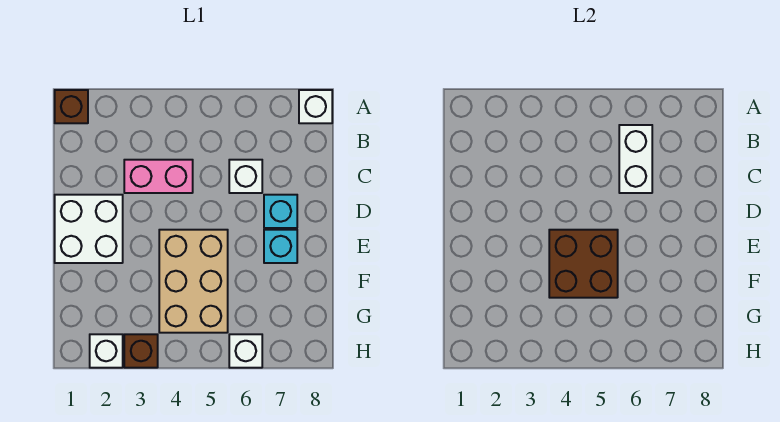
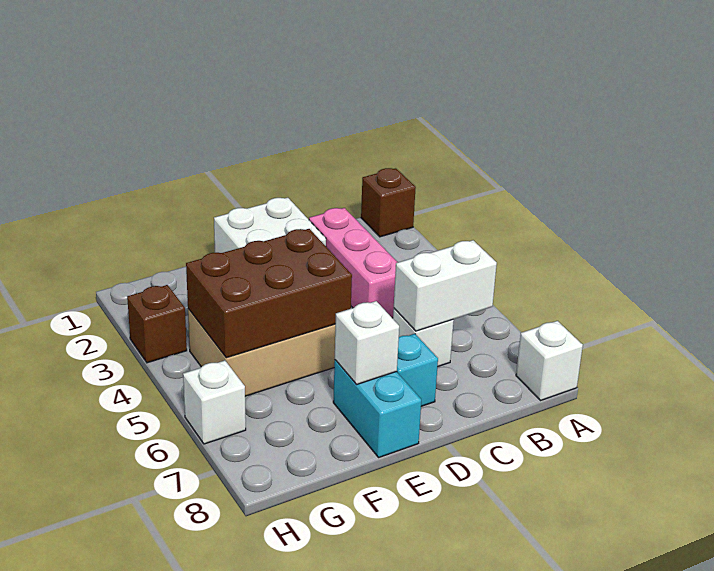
pink brick C3:C4 level 1 -> pink brick C2:C4 level 1
brown brick E4:F5 level 2 -> brown brick E4:G5 level 2
cyan brick E7 level 1 -> cyan brick E7:E8 level 1
white brick H2 level 1 -> white brick E7 level 2

